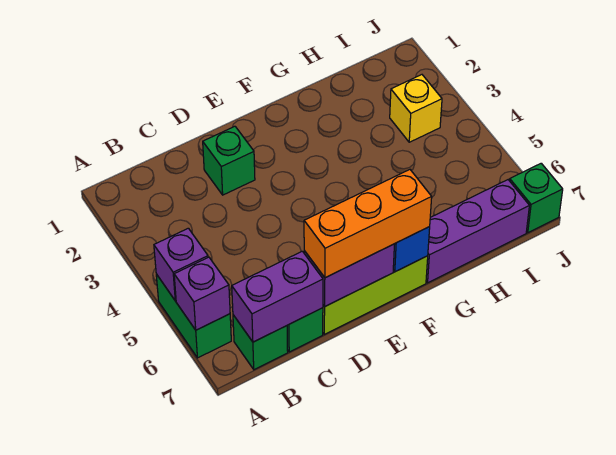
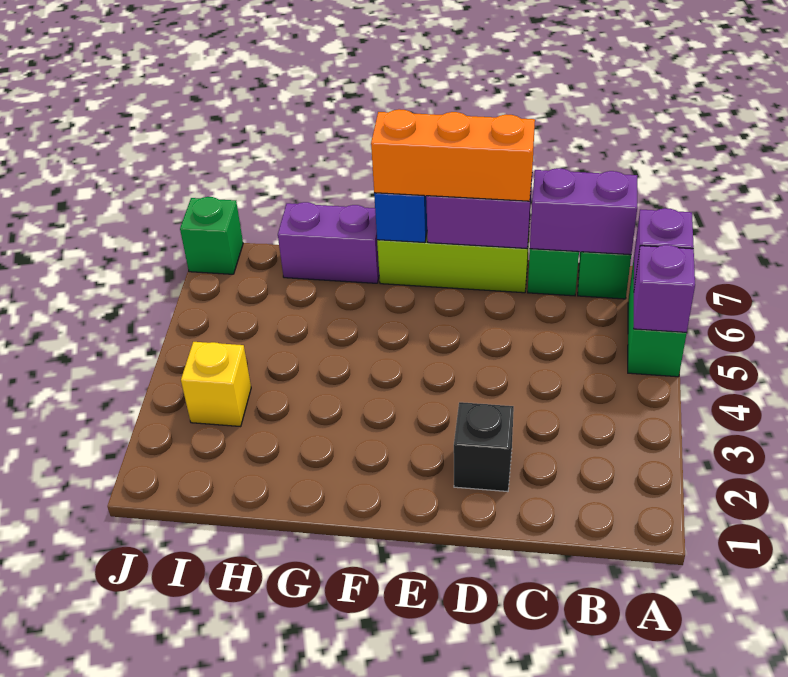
green brick D2 level 1 -> black brick D2 level 1
purple brick G7:I7 level 1 -> purple brick G7:H7 level 1

